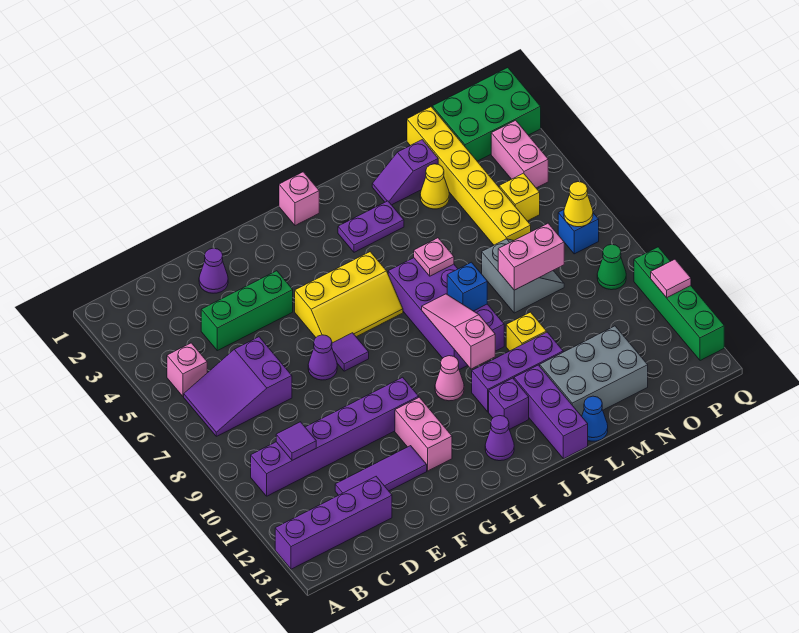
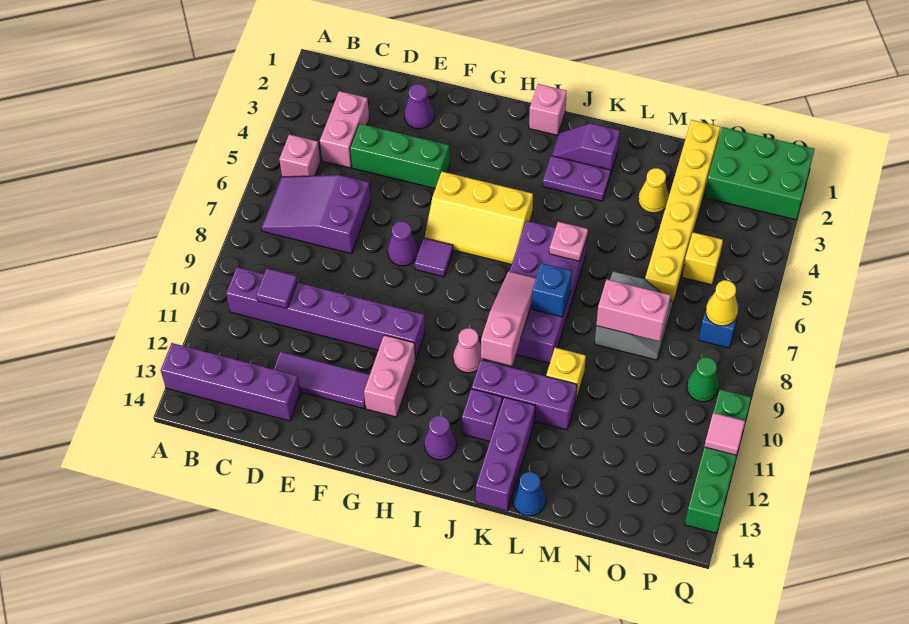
purple slope L2:M2 level 1 top M -> purple slope J2:K2 level 1 top K
grey brick L12:N13 level 1 -> none
pink brick P3:P4 level 1 -> pink brick C3:C4 level 1

